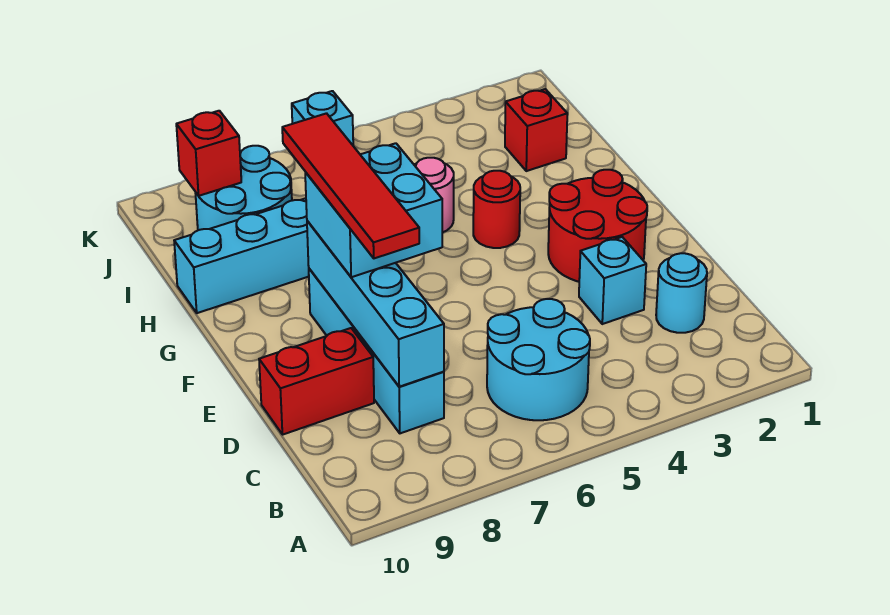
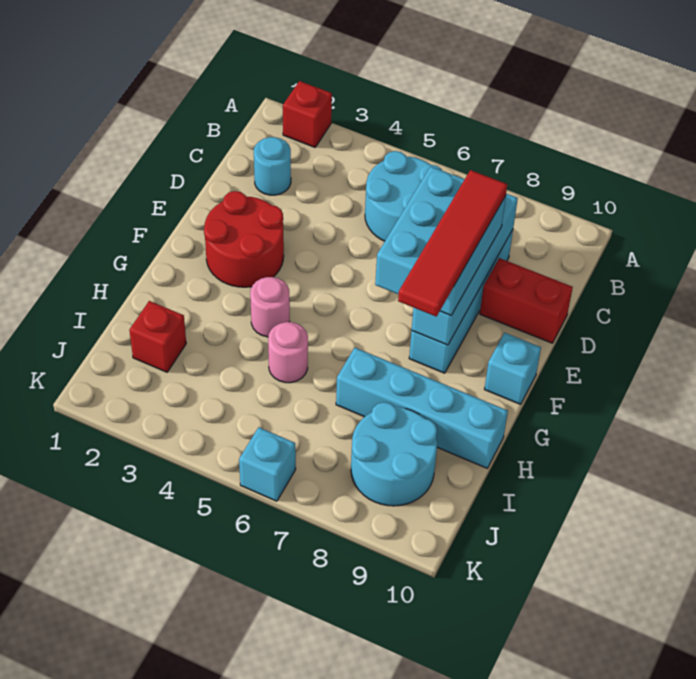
cyan brick D3 level 1 -> cyan brick F10 level 1
cyan brick E7:F8 level 3 -> cyan brick D7:F8 level 3
red round brick G4 level 1 -> pink round brick G4 level 1
red brick J9 level 2 -> red brick A2 level 1

